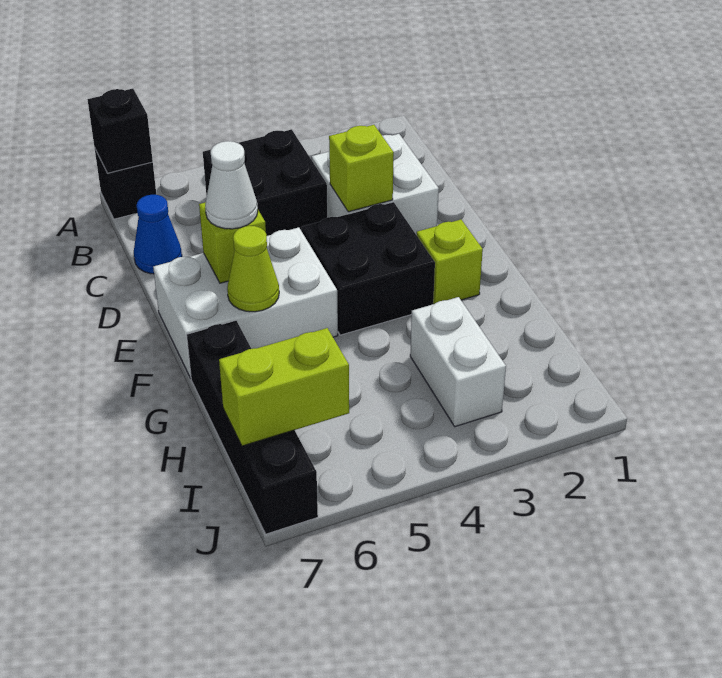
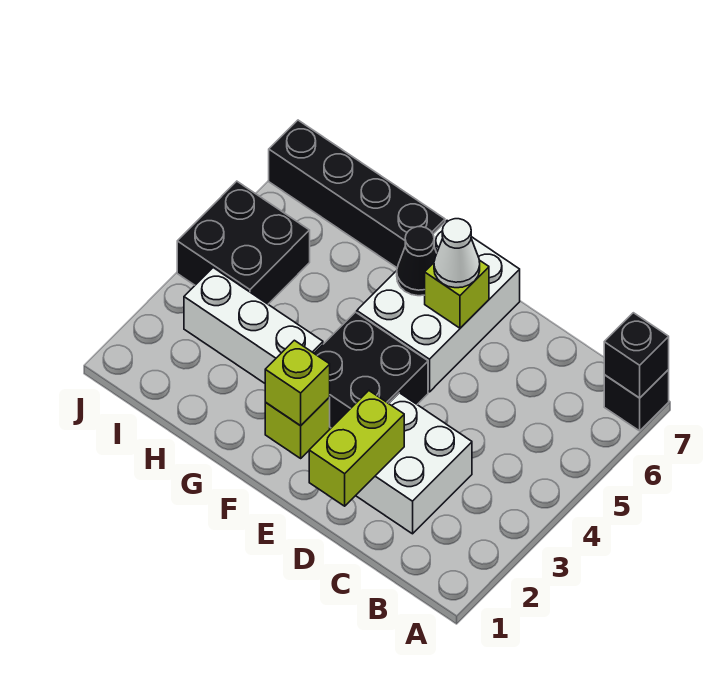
black brick B4:C5 level 1 -> black brick I4:J5 level 1
blue cone C7 level 1 -> none
lime brick D3 level 2 -> lime brick F2 level 2
lime cone F6 level 2 -> black cone F6 level 2
white brick H3:I3 level 1 -> white brick G3:I3 level 1
lime brick I6:I7 level 2 -> lime brick D1:D2 level 2

